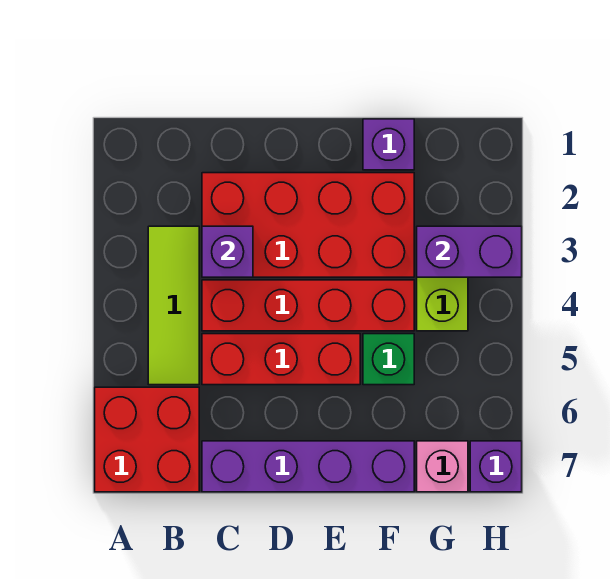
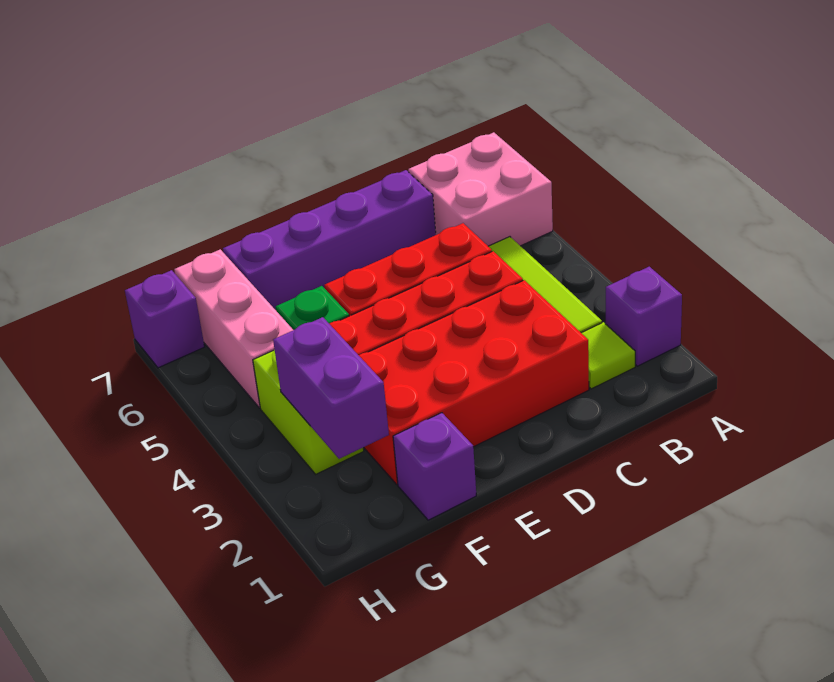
red brick A6:B7 level 1 -> pink brick A6:B7 level 1
none -> lime tile B2 level 1
purple brick C3 level 2 -> purple brick A2 level 1
purple brick G3:H3 level 2 -> purple brick G2:G3 level 2
pink brick G7 level 1 -> pink brick G5:G7 level 1

